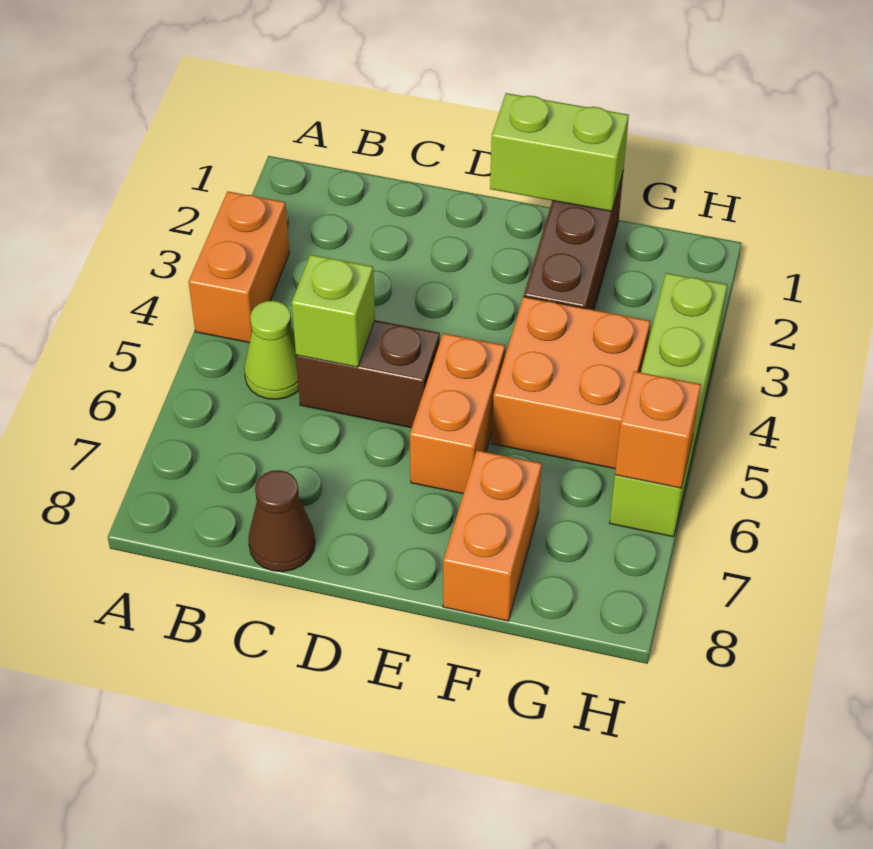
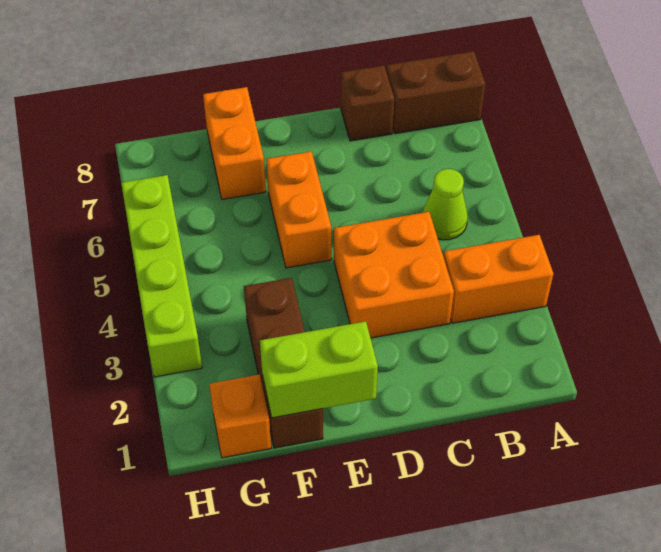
orange brick A3:A4 level 1 -> orange brick A3:B3 level 1
brown brick C5:D5 level 1 -> brown brick A8:B8 level 1
lime brick C5 level 2 -> none
brown cone C8 level 1 -> brown brick C8 level 1
orange brick F4:G5 level 1 -> orange brick C3:D4 level 1
orange brick H6 level 2 -> orange brick G1 level 1

